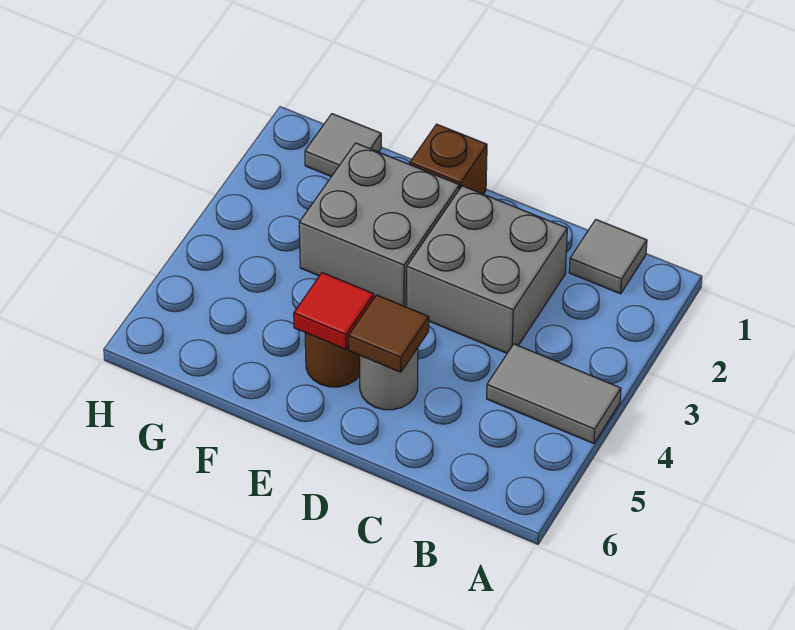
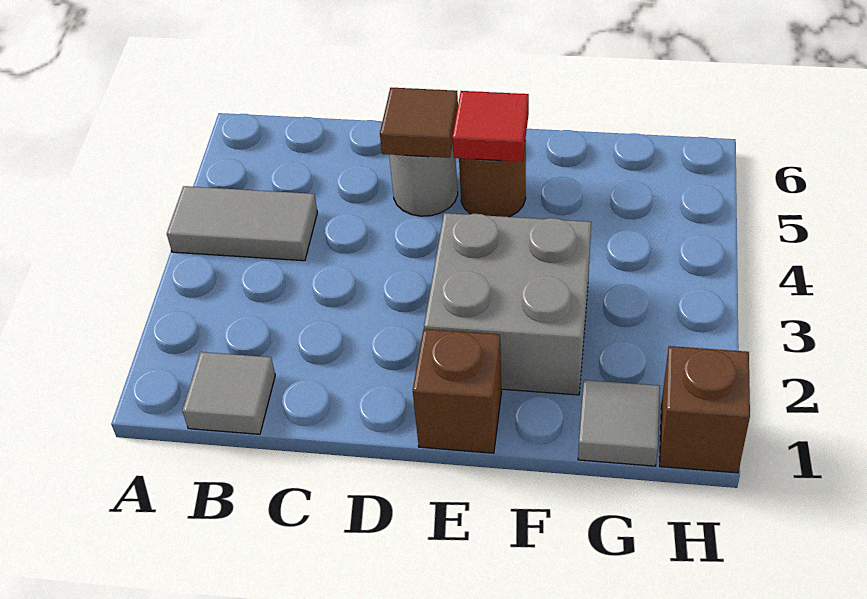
grey brick C2:D3 level 1 -> none
none -> brown brick H1 level 1

